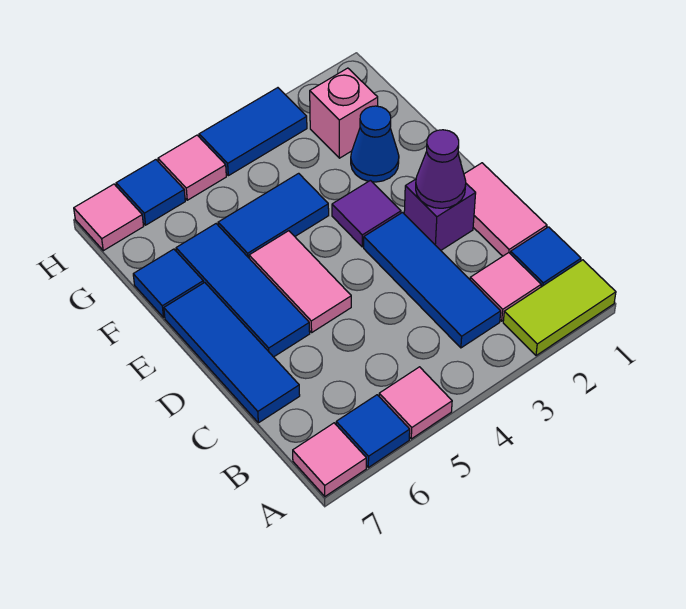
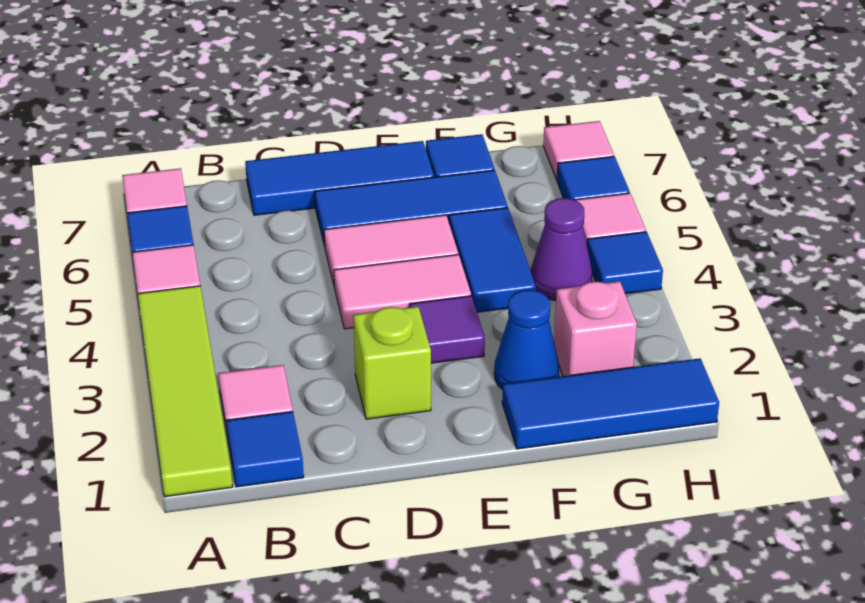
lime tile A1:A2 level 1 -> lime tile A1:A4 level 1
blue tile B3:D3 level 1 -> blue tile F1:H1 level 1
pink tile C1:D1 level 1 -> pink tile D4:E4 level 1
purple brick D2 level 1 -> lime brick D2 level 1
purple cone D2 level 2 -> purple cone G4 level 1
blue tile H3:H4 level 1 -> blue tile H4 level 1

